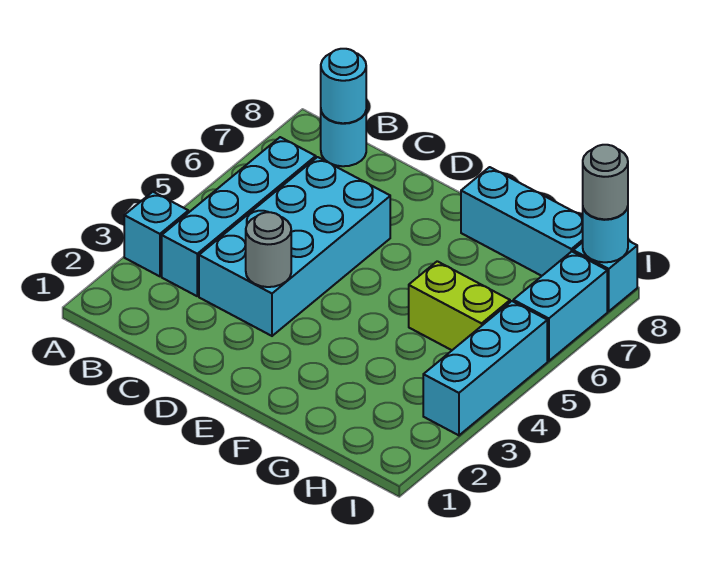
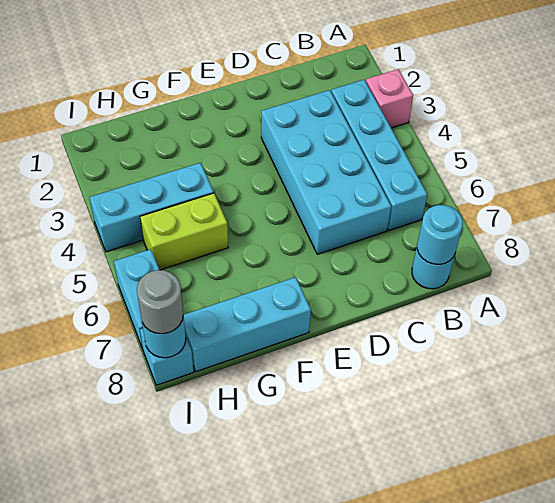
cyan brick A3 level 1 -> pink brick A3 level 1
grey round brick D3 level 2 -> none
cyan brick I3:I5 level 1 -> cyan brick G4:I4 level 1

